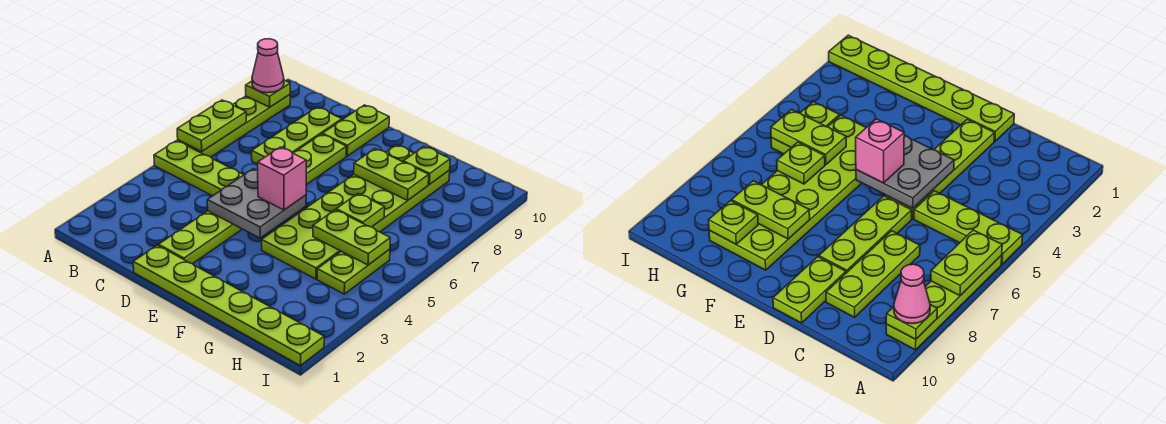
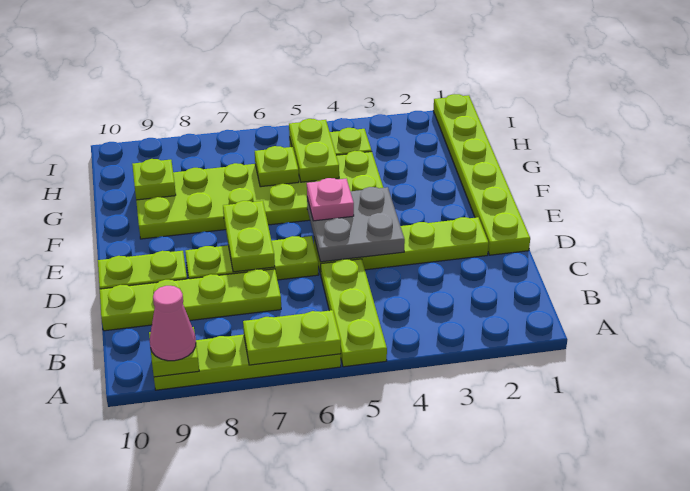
lime plate C7:C9 level 1 -> lime plate C7:C10 level 1
pink brick E5 level 3 -> pink plate E5 level 3
lime plate F8:G8 level 2 -> lime plate D7:E7 level 2

